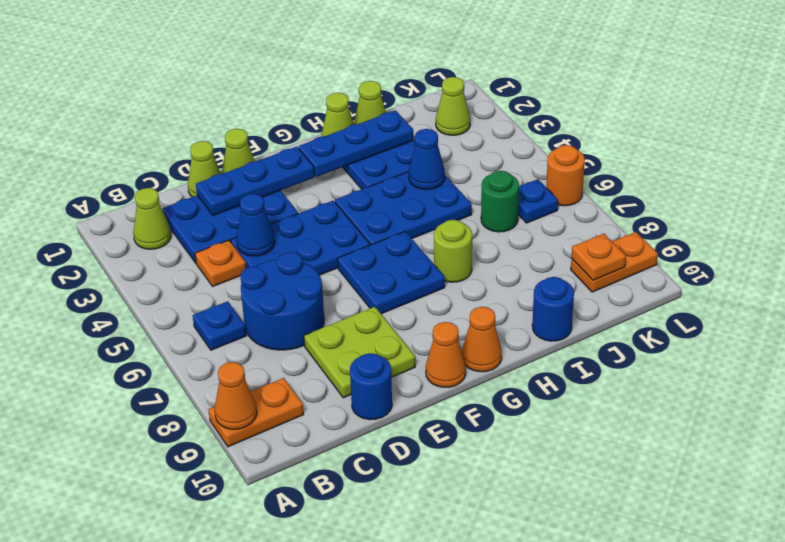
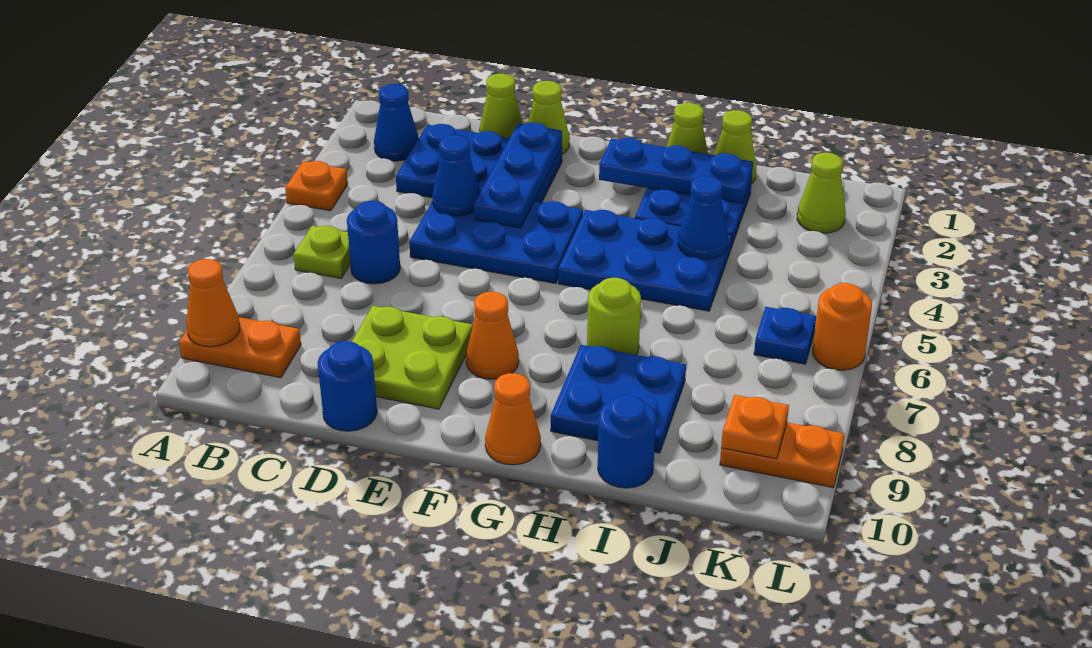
lime cone B2 level 1 -> blue cone B2 level 1
blue plate B6 level 1 -> lime plate B6 level 1
orange plate C4 level 1 -> orange plate A4 level 1
blue round brick C6:D7 level 1 -> blue round brick C6 level 1
blue plate D2:F2 level 2 -> blue plate E2:E4 level 2
blue plate F6:G7 level 1 -> blue plate H8:I9 level 1
orange cone F10 level 1 -> orange cone F8 level 1
green round brick J6 level 1 -> none

